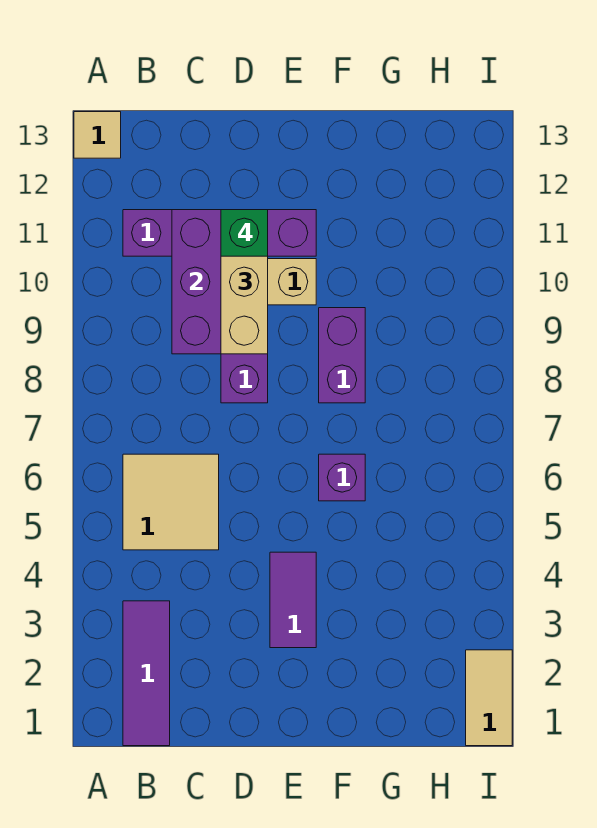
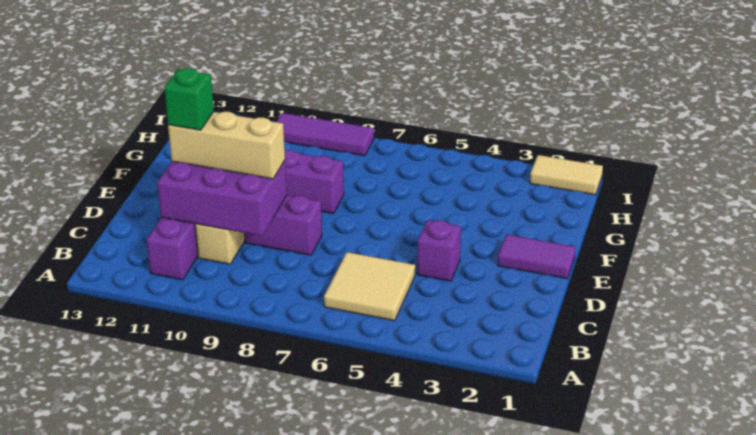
tan tile A13 level 1 -> none
purple tile B1:B3 level 1 -> purple tile I8:I10 level 1
purple tile E3:E4 level 1 -> purple tile E1:E2 level 1
purple brick F6 level 1 -> purple brick D4 level 1

